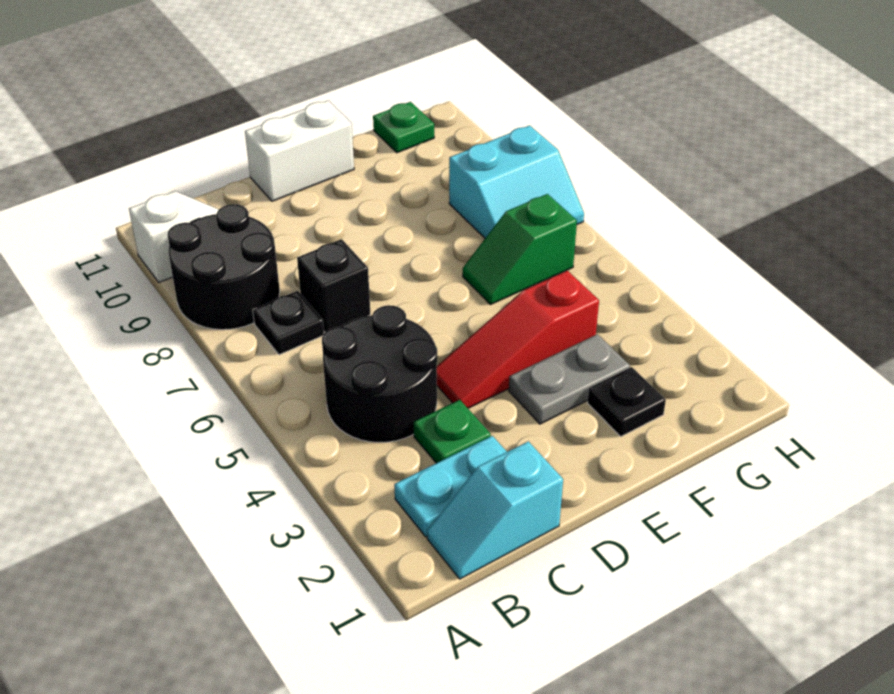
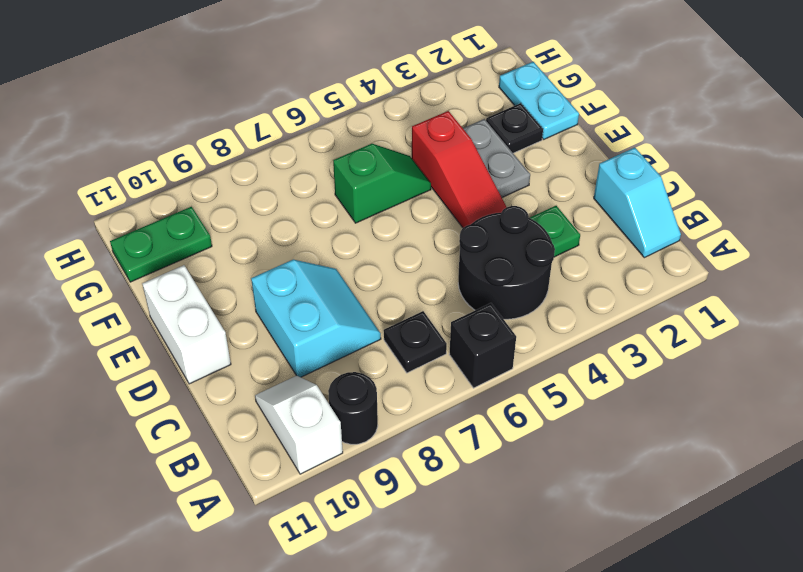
black round brick A8:B9 level 1 -> black round brick A9 level 1
cyan plate B2:C2 level 1 -> cyan plate F1:G1 level 1
black brick C7 level 1 -> black brick A6 level 1
green slope F6:G6 level 1 top G -> green slope F5:F6 level 1 top 6
cyan slope G7:H8 level 1 top 8 -> cyan slope C8:D9 level 1 top 9
green plate G11 level 1 -> green plate G10:G11 level 1

